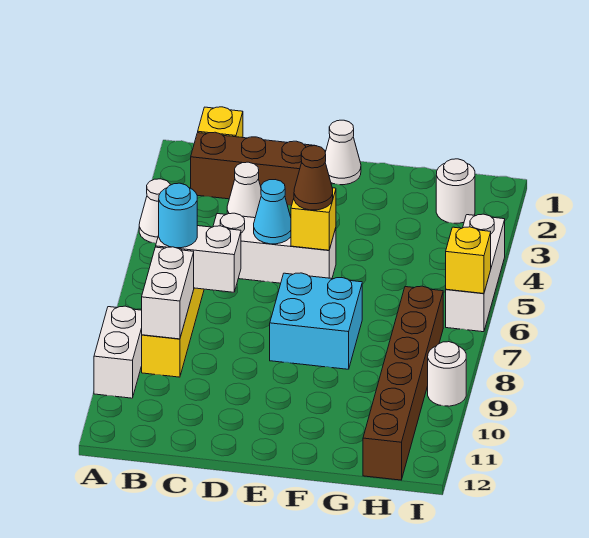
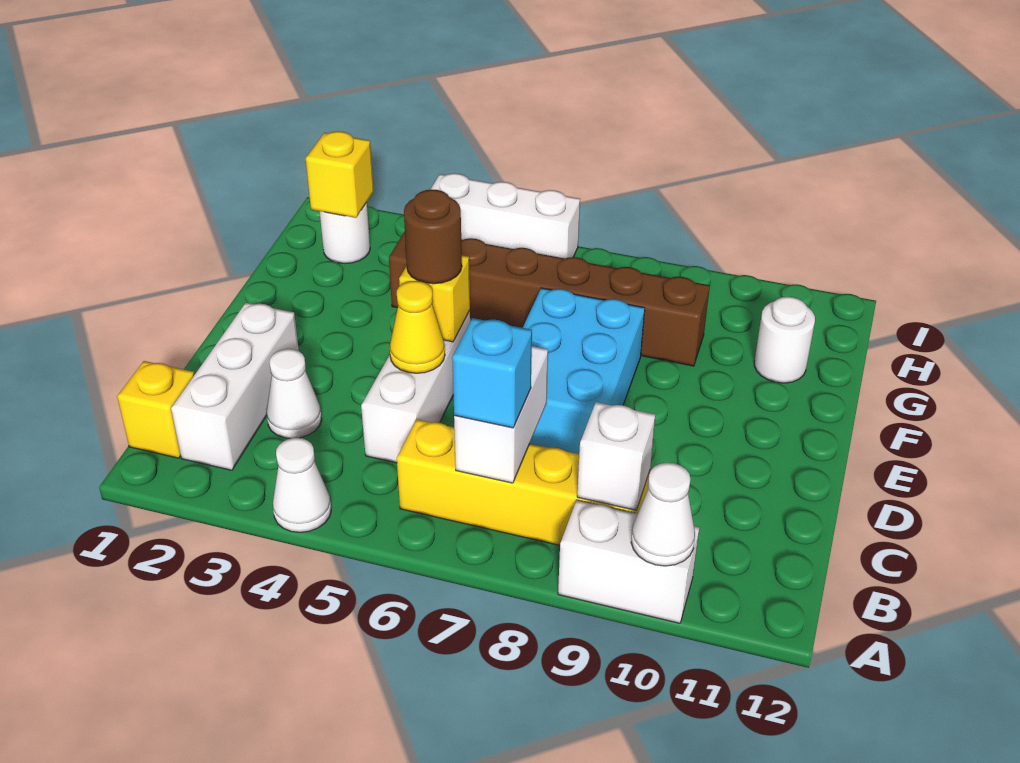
brown brick B2:D2 level 1 -> white brick B2:D2 level 1
cyan round brick B7 level 3 -> cyan brick B7 level 3
white brick B8:B9 level 2 -> white brick B9 level 2
cyan cone D5 level 2 -> yellow cone D5 level 2
white cone E1 level 1 -> white cone A10 level 2
brown cone E5 level 3 -> brown round brick E5 level 3
cyan brick E7:F8 level 1 -> cyan brick D7:F8 level 1
brown brick H7:H12 level 1 -> brown brick G4:G9 level 1
yellow brick I6 level 2 -> yellow brick H2 level 2
white round brick I9 level 1 -> white round brick G11 level 1

